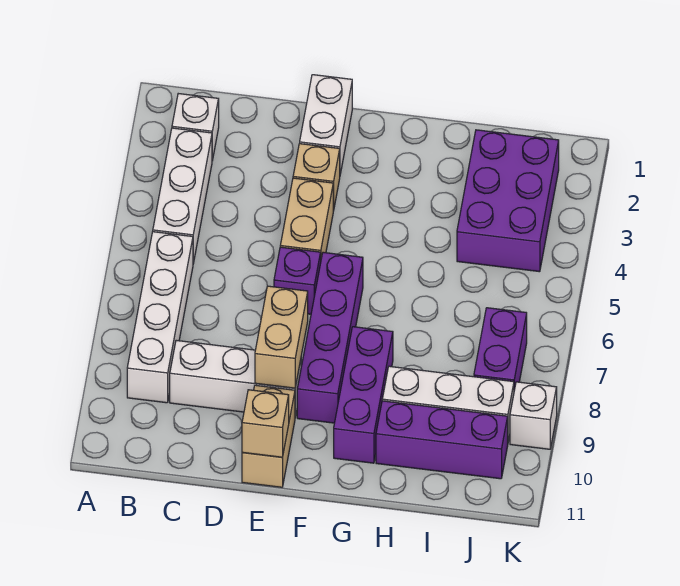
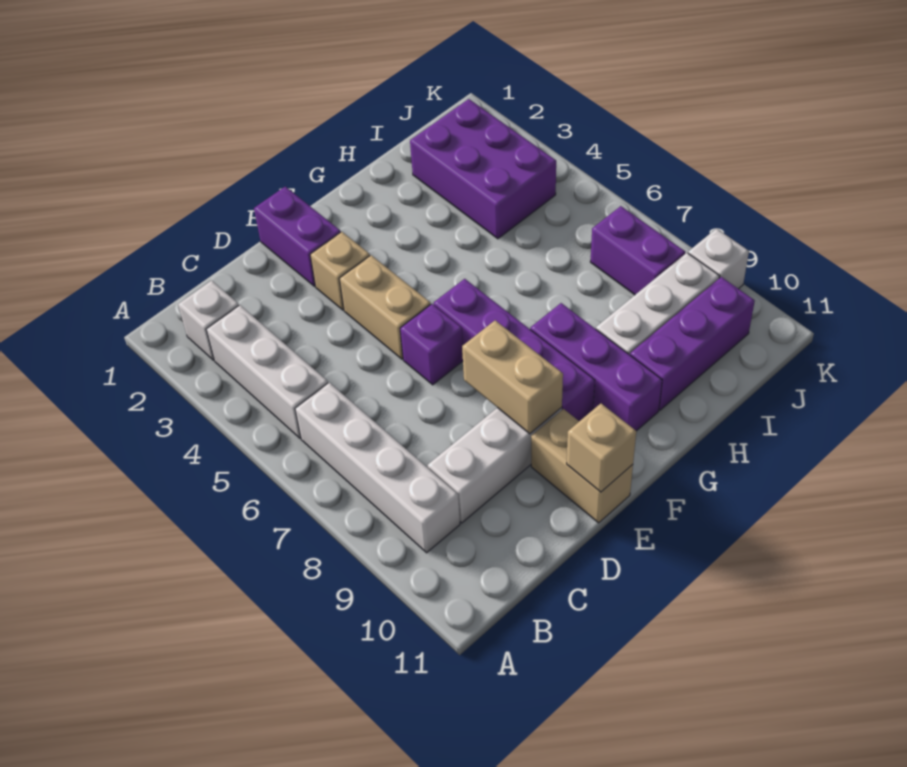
white brick E1:E2 level 1 -> purple brick E1:E2 level 1

